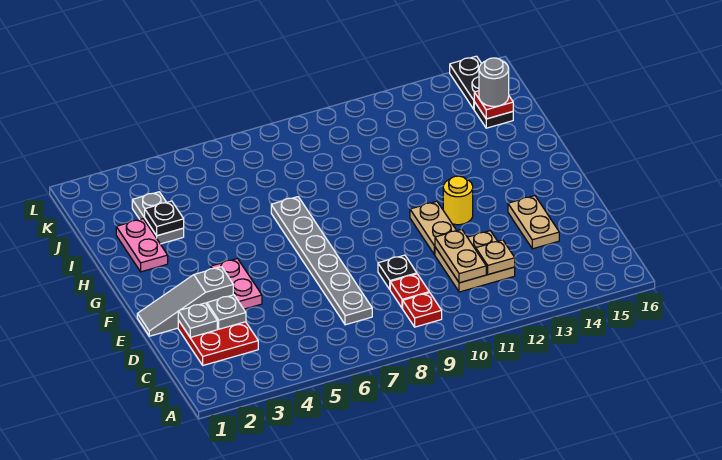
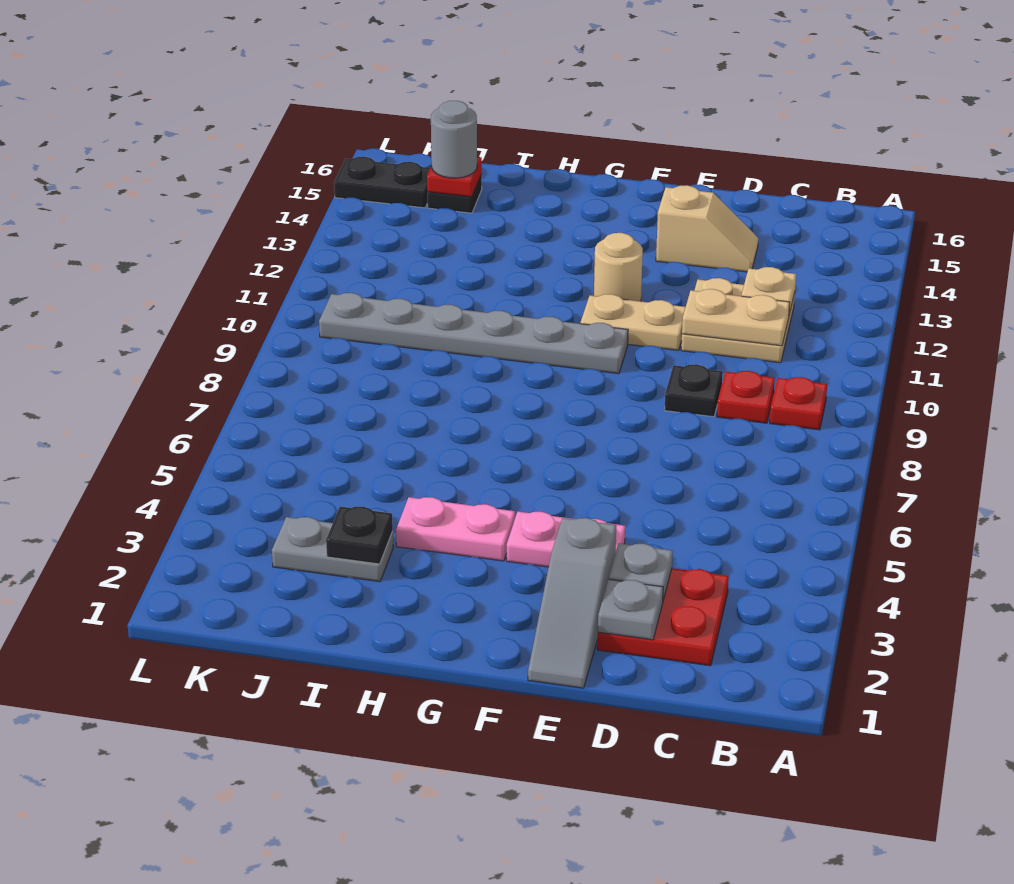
grey plate C7:H7 level 1 -> grey plate F10:K10 level 1
tan plate D14:E14 level 1 -> tan slope D14:E14 level 1 top E
yellow round brick F12 level 1 -> tan round brick F12 level 1
pink plate H2:I2 level 1 -> pink plate G4:H4 level 1

